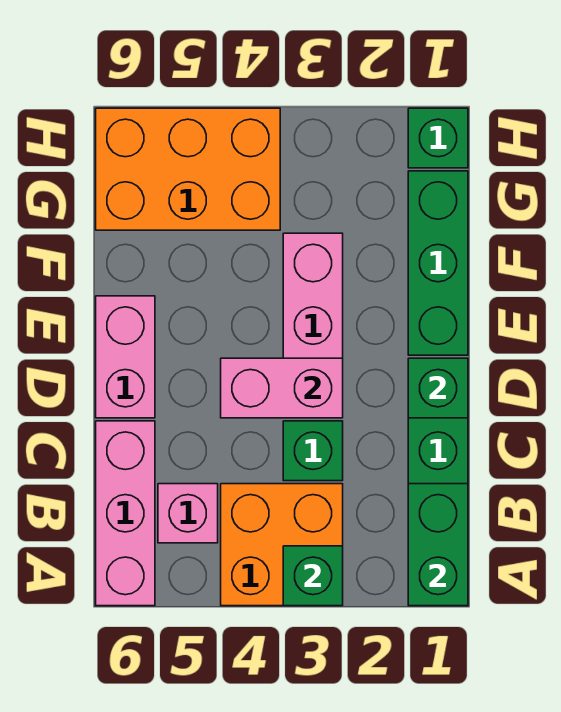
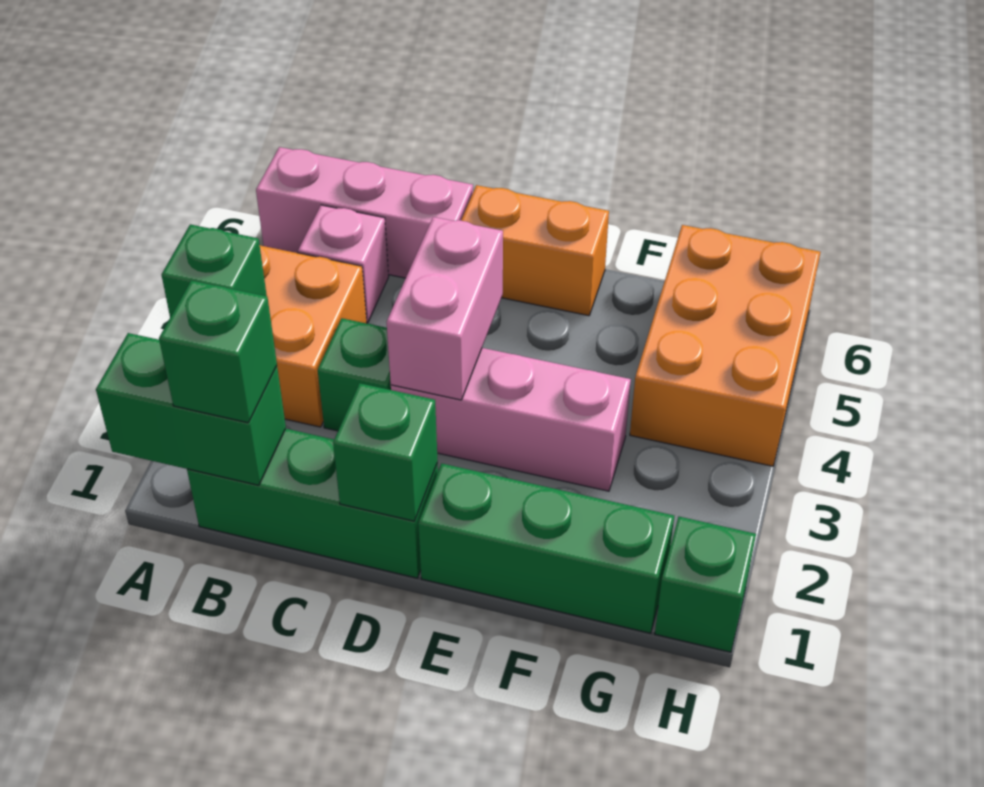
none -> green brick B1 level 3
pink brick D6:E6 level 1 -> orange brick D6:E6 level 1

